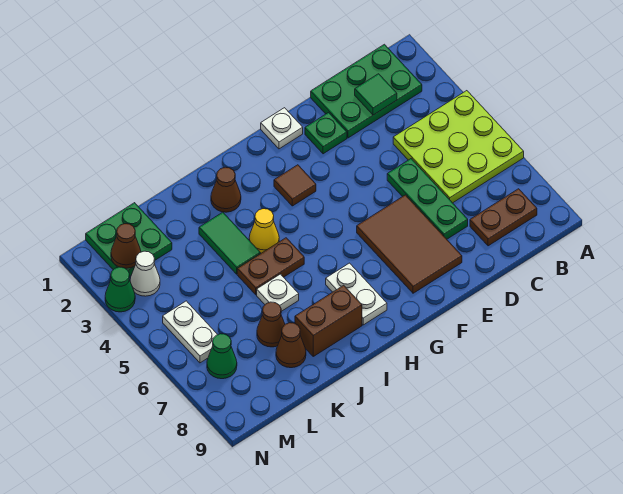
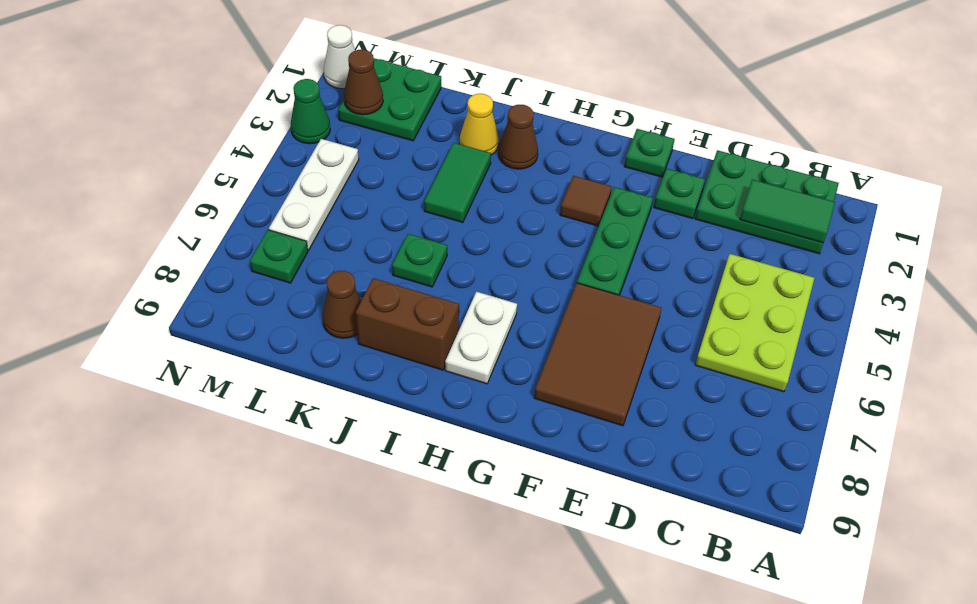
lime plate A4:C6 level 1 -> lime plate B4:C6 level 1
brown plate B8:C8 level 1 -> none
green tile C2 level 2 -> green tile B2:C2 level 2
green plate D5:D7 level 1 -> green plate F3:F5 level 1
white plate F1 level 1 -> green plate F1 level 1
yellow cone I4 level 1 -> yellow cone J2 level 1
brown plate I5:J5 level 1 -> none
white plate J6 level 1 -> green plate J6 level 1
brown cone K7 level 1 -> none
white cone M3 level 1 -> white cone N1 level 1
white plate M5:M6 level 1 -> white plate M4:M6 level 1
green cone M7 level 1 -> green plate M7 level 1

